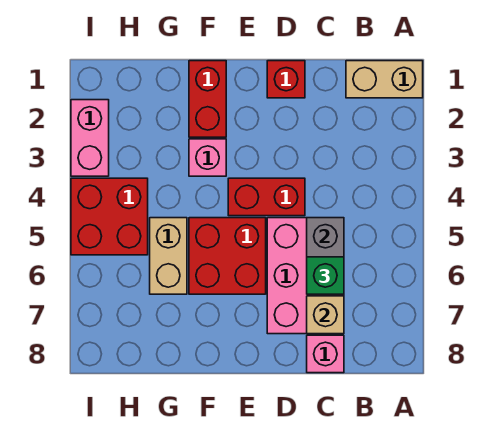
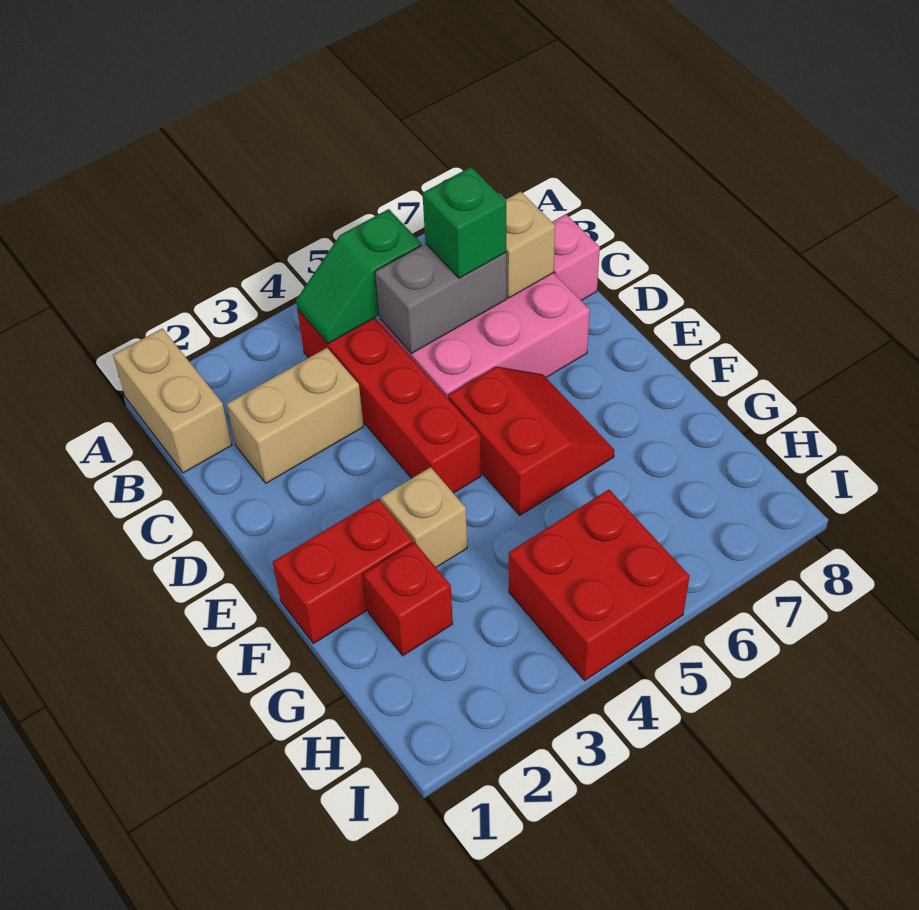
none -> green slope B4:B5 level 2 top 5
red brick D1 level 1 -> red brick G2 level 1
red brick D4:E4 level 1 -> red brick B4:E4 level 1
red brick E5:F6 level 1 -> red slope E5:F6 level 1 top 5
pink brick F3 level 1 -> tan brick F3 level 1
tan brick G5:G6 level 1 -> tan brick C2:C3 level 1
pink brick I2:I3 level 1 -> none

